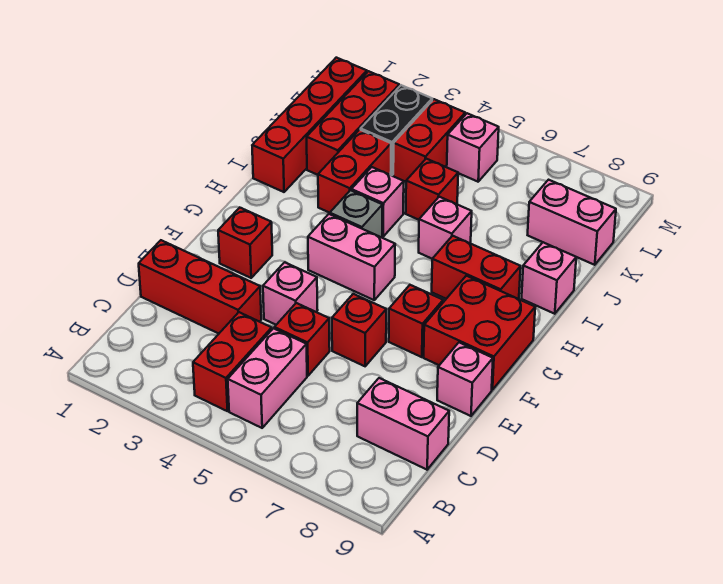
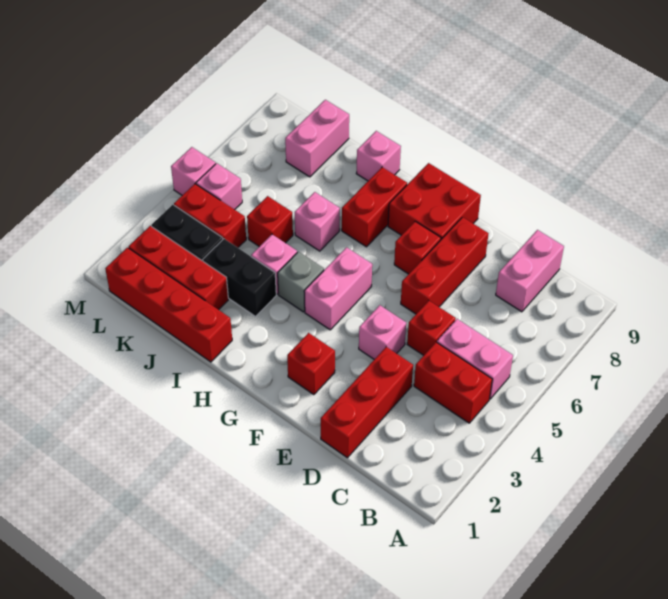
red brick E6 level 1 -> red brick E6:E8 level 1
pink brick E9 level 1 -> pink brick M5 level 1
red brick I3:J3 level 1 -> black brick I3:J3 level 1

